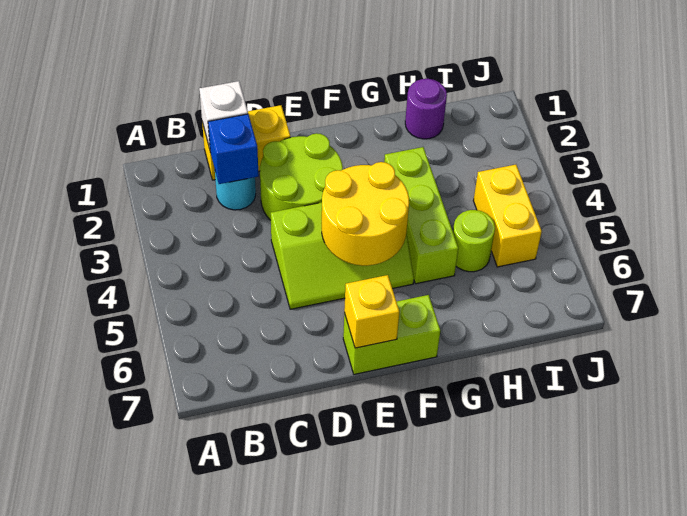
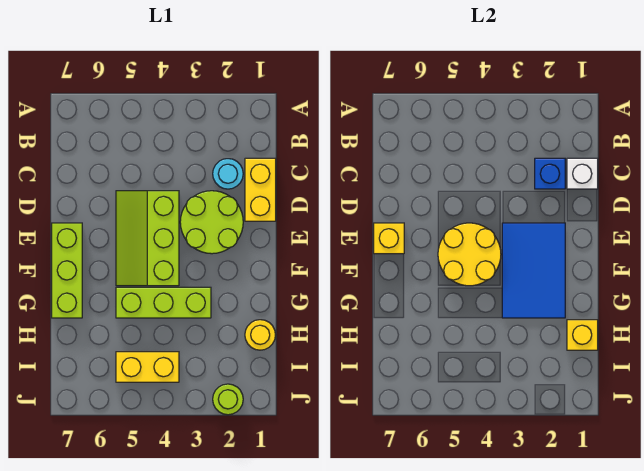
none -> blue tile E2:G3 level 2
lime brick E7:F7 level 1 -> lime brick E7:G7 level 1
purple round brick H1 level 1 -> yellow round brick H1 level 1
none -> yellow brick H1 level 2
lime round brick H5 level 1 -> lime round brick J2 level 1

